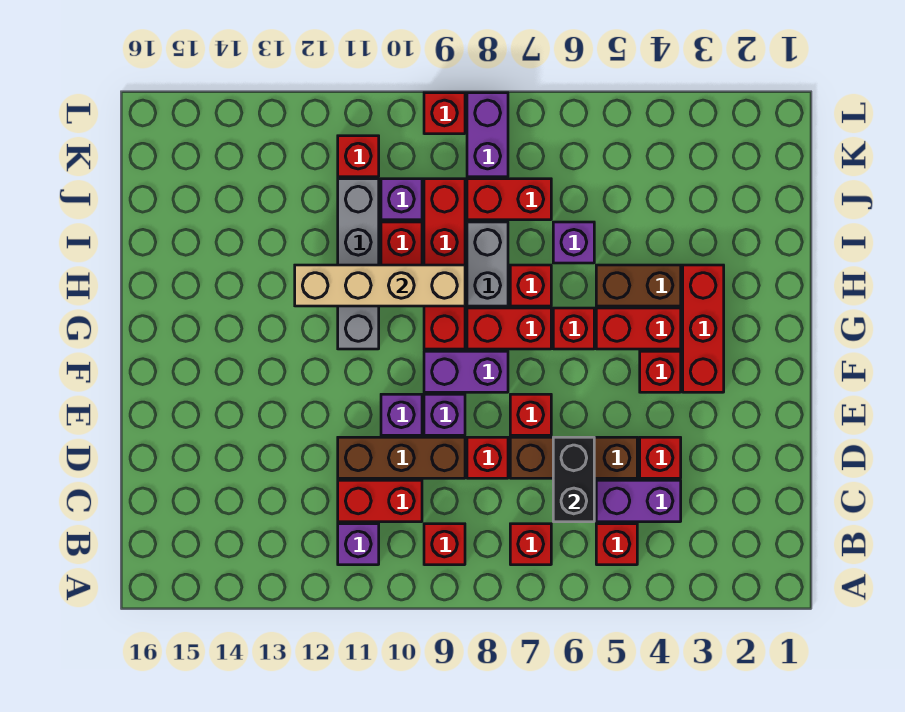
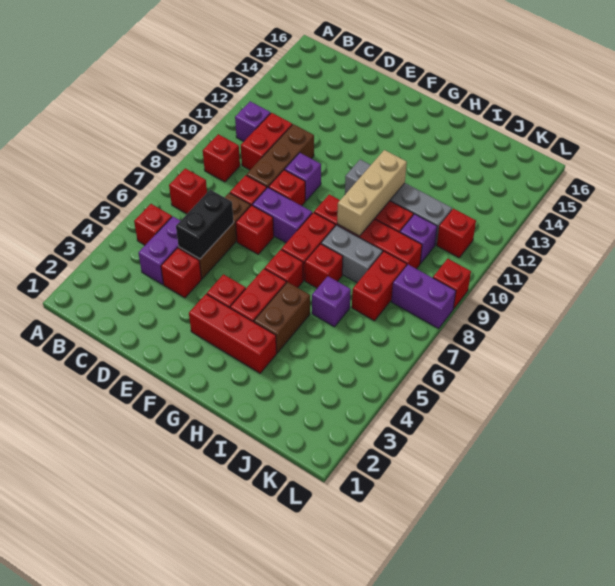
black brick C6:D6 level 2 -> black brick D5:D6 level 2
purple brick E9 level 1 -> red brick E9 level 1
purple brick F8:F9 level 1 -> purple brick E8:F8 level 1
tan brick H9:H12 level 2 -> tan brick H9:H11 level 2

